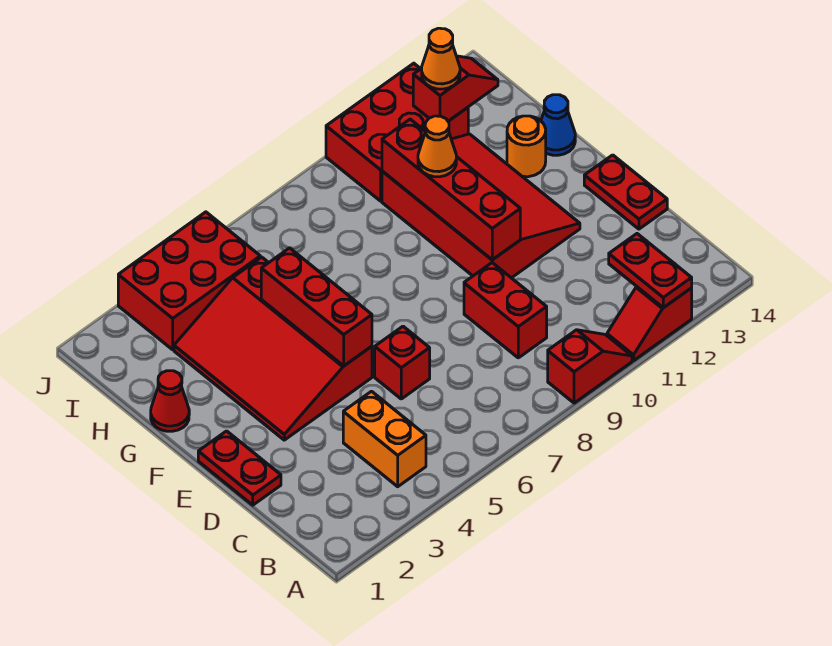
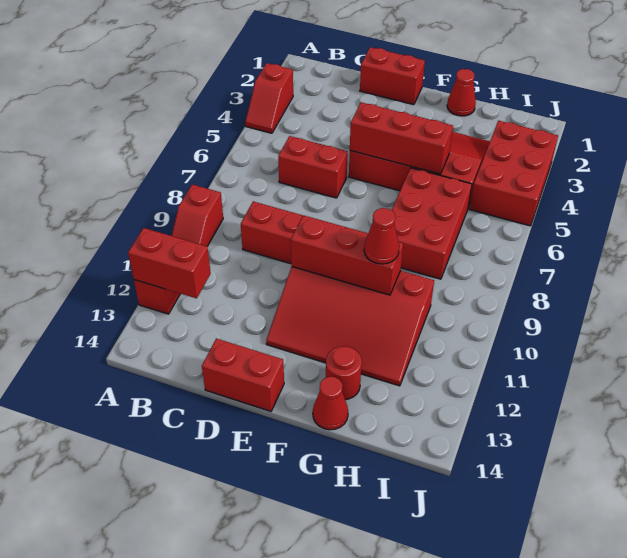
red plate A12:B12 level 2 -> red brick A12:B12 level 2
orange brick B4:C4 level 1 -> none
red plate D1:E1 level 1 -> red brick D1:E1 level 1
red brick D6 level 1 -> red brick C6:D6 level 1
red plate D14:E14 level 1 -> red brick D14:E14 level 1
red brick E10:H10 level 2 -> red brick E10:G10 level 2
orange cone G10 level 3 -> red cone G10 level 3
orange round brick G13 level 1 -> red round brick G13 level 1
blue cone G14 level 1 -> red cone G14 level 1
red brick I10:J12 level 1 -> red brick G6:H8 level 1
red slope I12:I13 level 2 top 12 -> red slope A3:A4 level 1 top 3
orange cone I12 level 3 -> none

